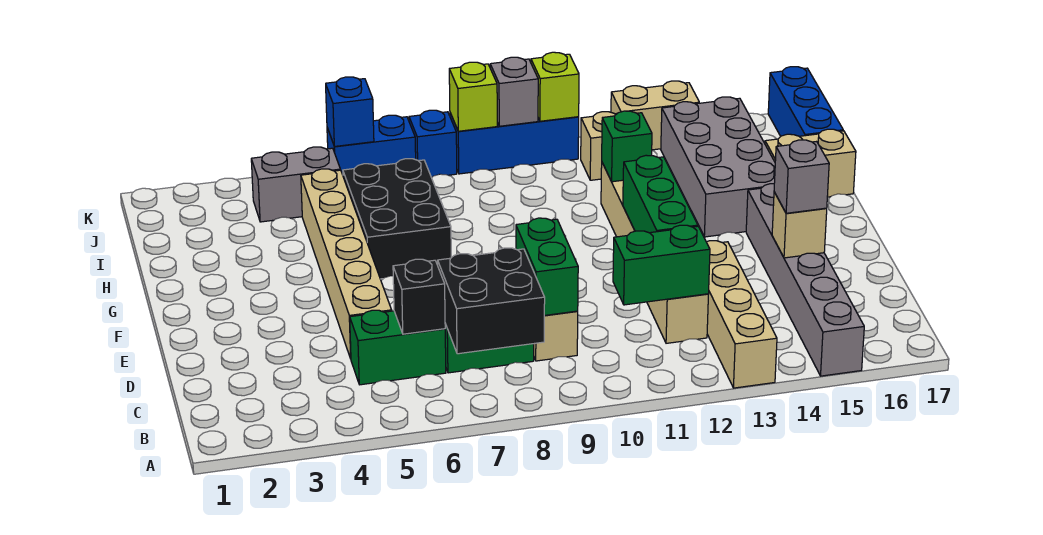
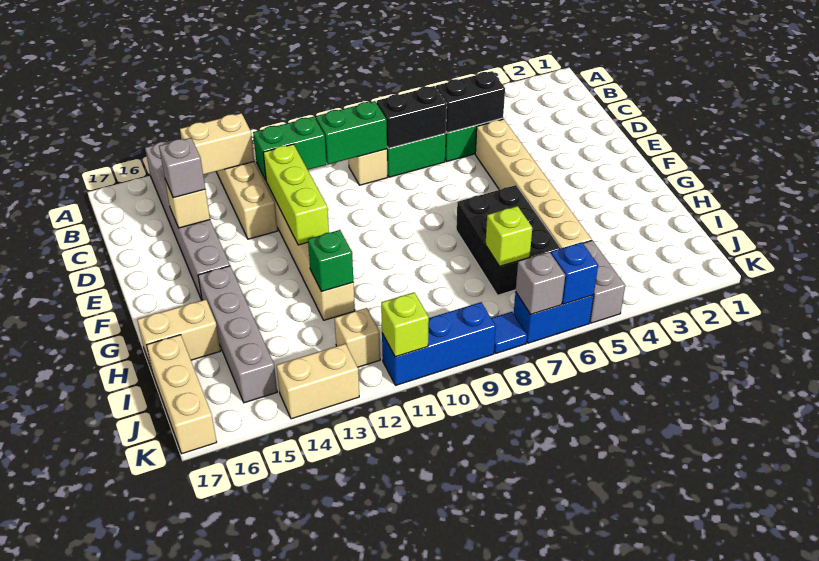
black brick B7:C8 level 2 -> black brick C7:C8 level 2
none -> tan brick B13:B14 level 2
black brick C6 level 2 -> black brick C5:C6 level 2
green brick C9:D9 level 2 -> green brick C9:C10 level 2
green brick D12:F12 level 2 -> lime brick D12:F12 level 2
grey brick G14:J15 level 1 -> grey brick G15:J15 level 1
blue brick I17:K17 level 1 -> tan brick I17:K17 level 1
grey brick J4:J5 level 1 -> grey brick J5:K5 level 1
blue brick K8 level 1 -> blue tile K8 level 1
lime brick K9 level 2 -> lime brick I7 level 2
grey brick K10 level 2 -> grey brick K7 level 2

